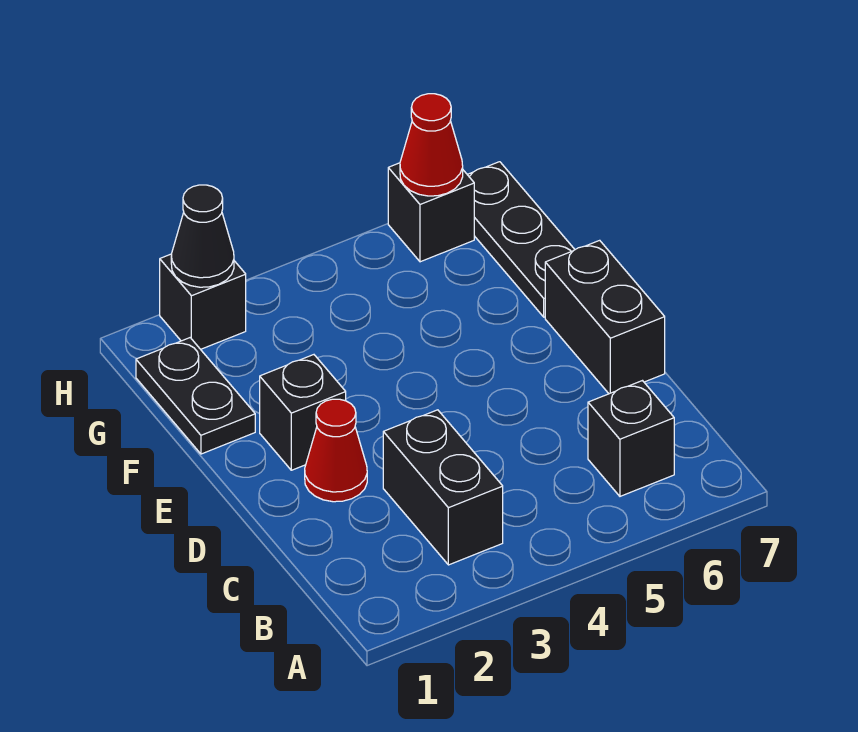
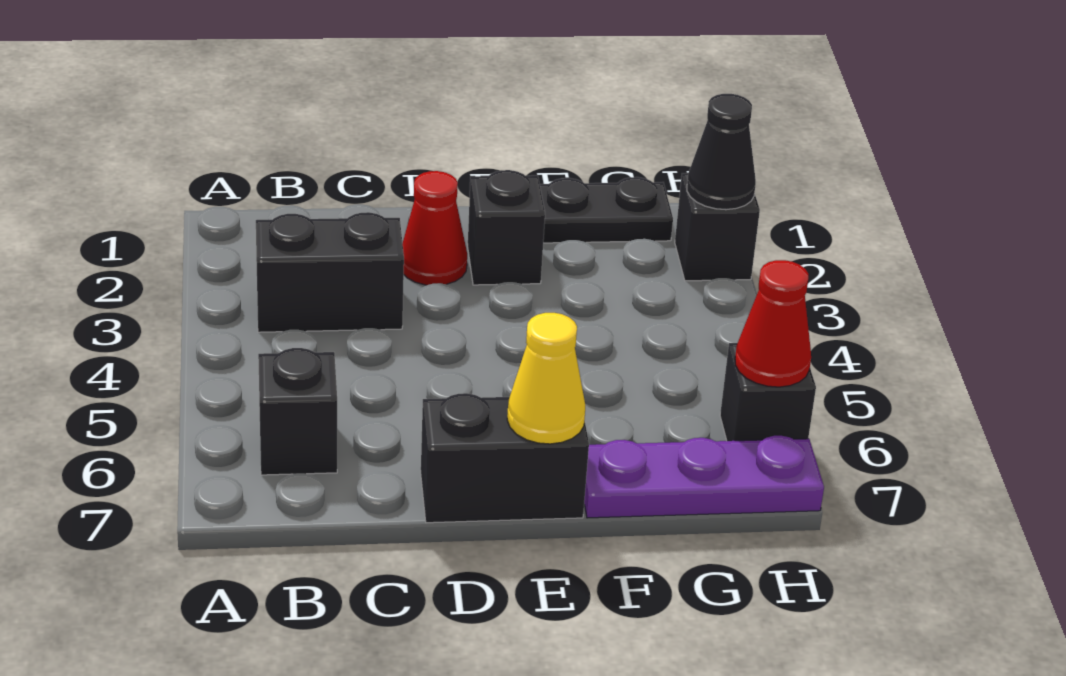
none -> yellow cone E7 level 2
black plate F7:H7 level 1 -> purple plate F7:H7 level 1

